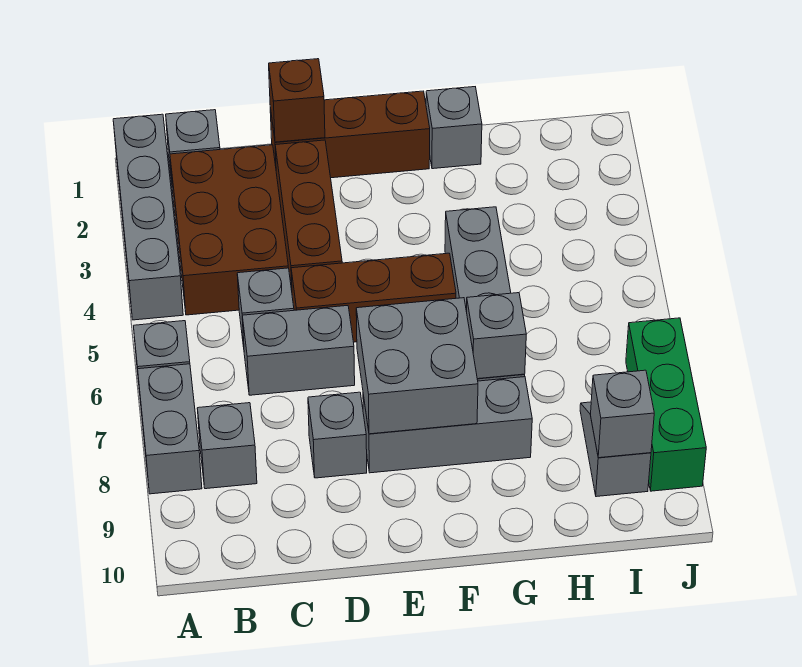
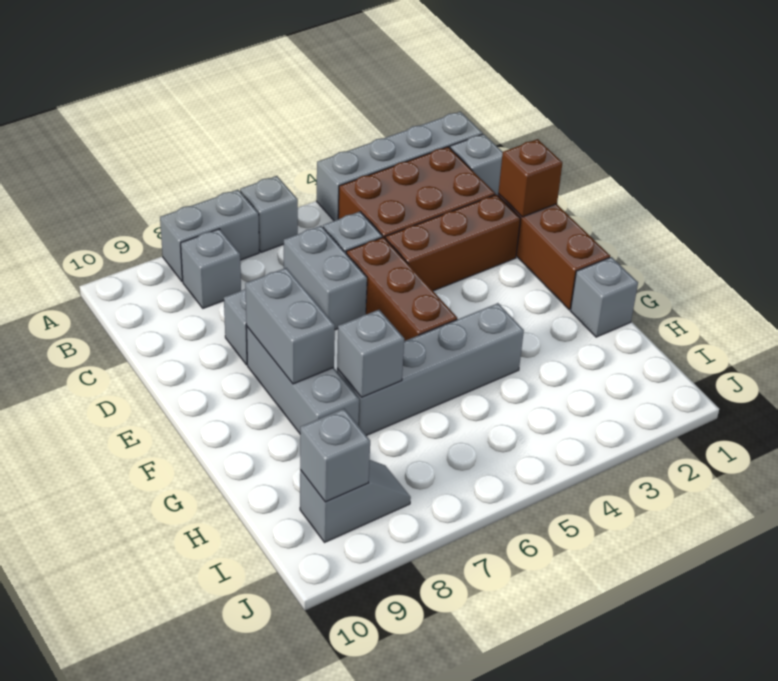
grey brick E7:F8 level 2 -> grey brick E8:F8 level 2
green brick J7:J9 level 1 -> none

